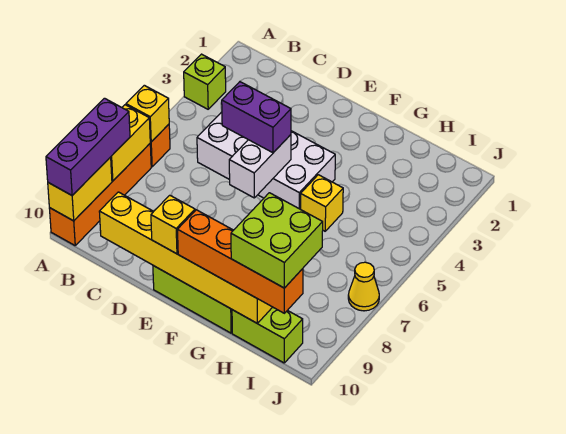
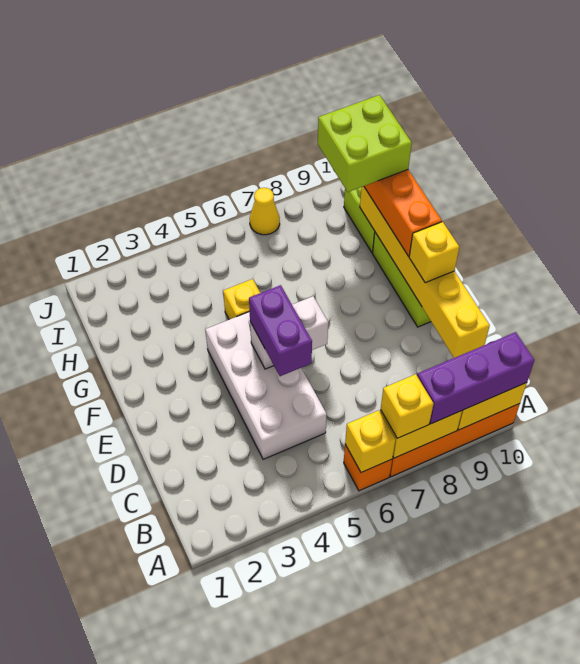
lime brick A3 level 1 -> none
none -> yellow brick A7 level 3

